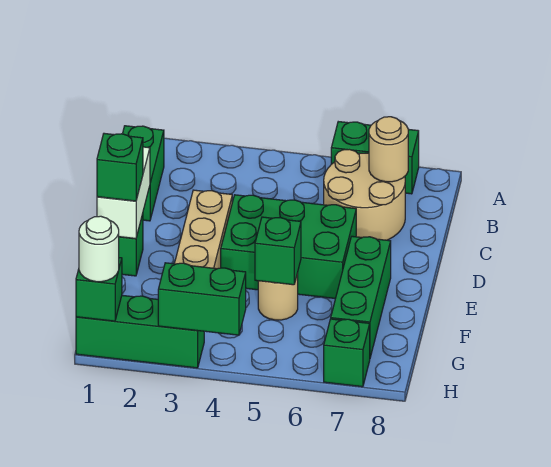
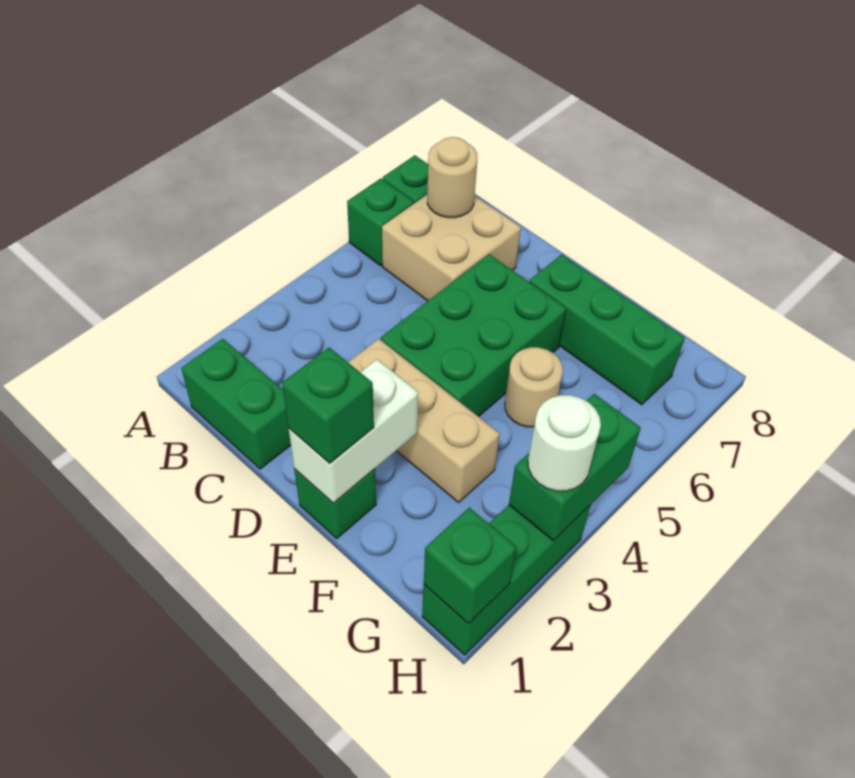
tan round brick B6:C7 level 1 -> tan brick B6:C7 level 1
white brick D1:E1 level 2 -> white brick E1:E2 level 2
green brick F5 level 2 -> none
white round brick H1 level 3 -> white round brick H3 level 3
green brick H7 level 1 -> none

